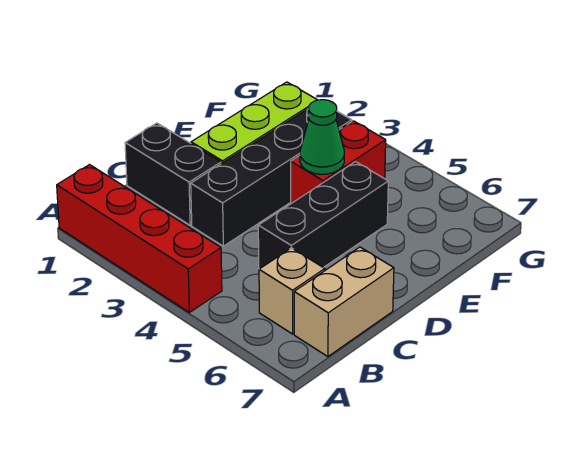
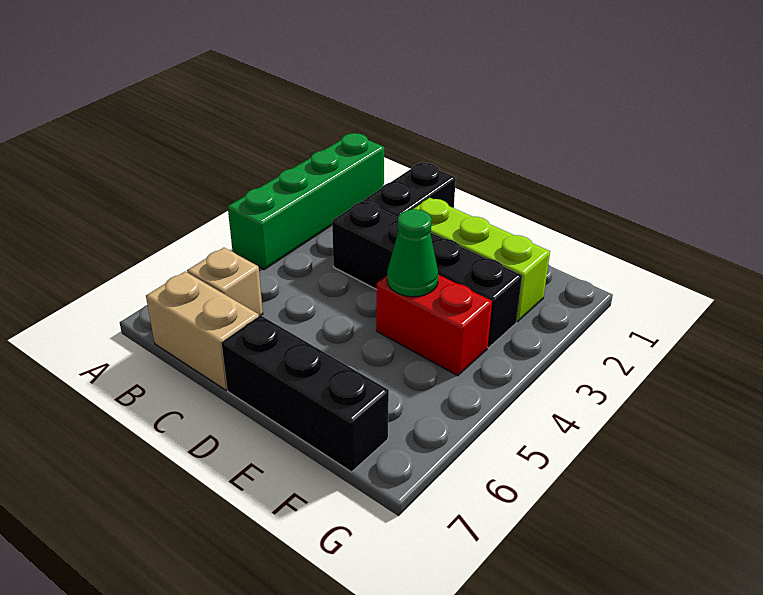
red brick A1:A4 level 1 -> green brick A1:A4 level 1
black brick C5:E5 level 1 -> black brick D7:F7 level 1

